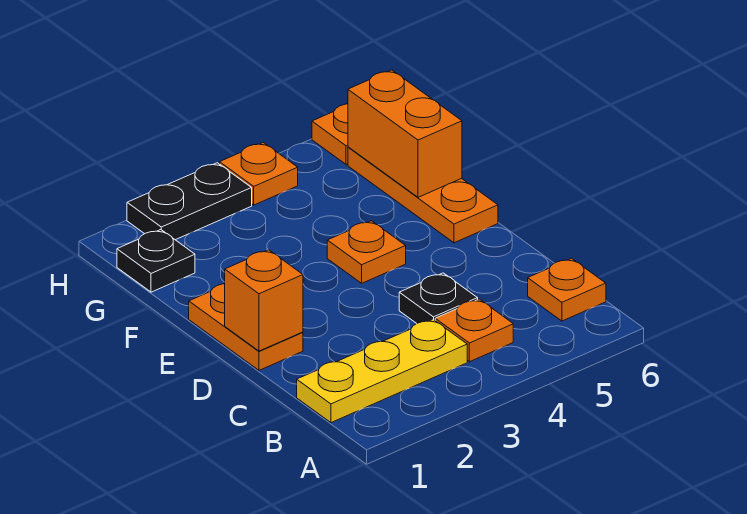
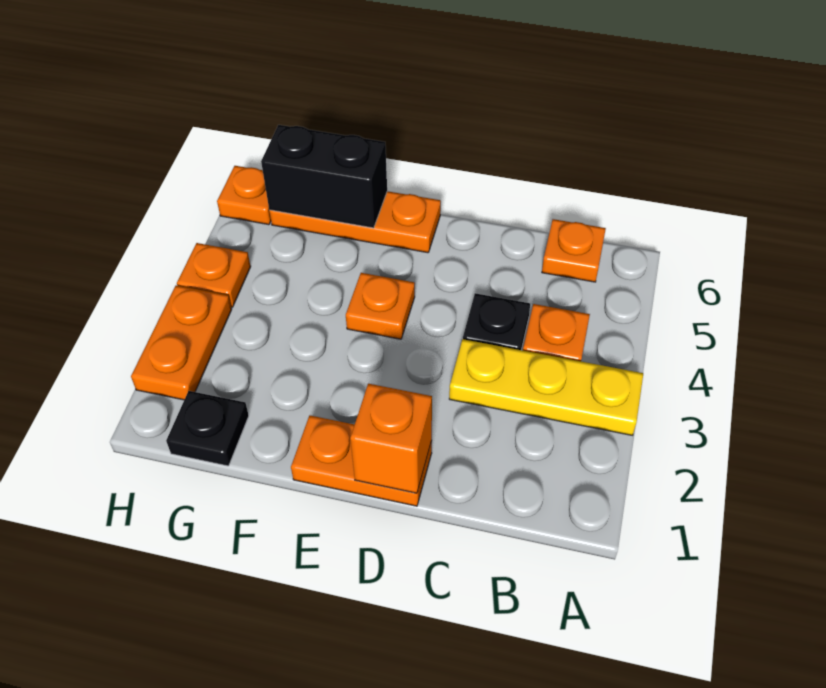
yellow plate B1:B3 level 1 -> yellow plate A3:C3 level 1
orange brick F6:G6 level 2 -> black brick F6:G6 level 2
black plate H2:H3 level 1 -> orange plate H2:H3 level 1

